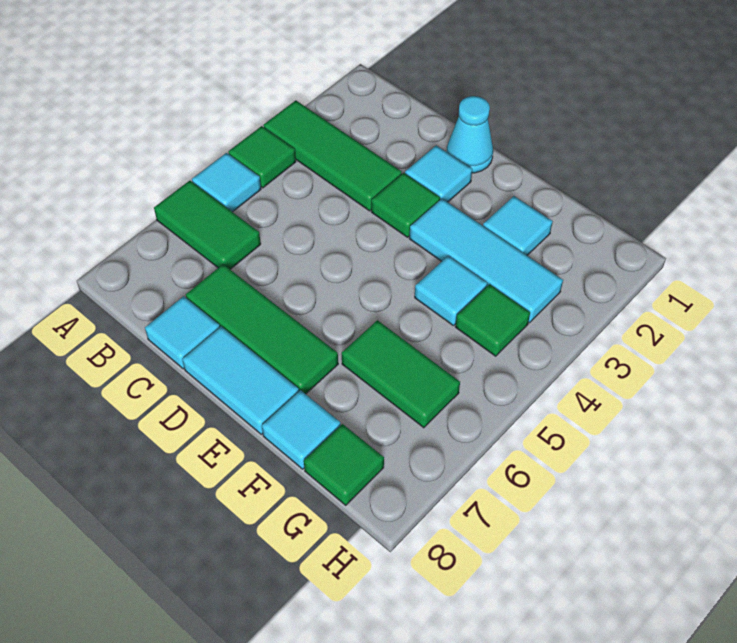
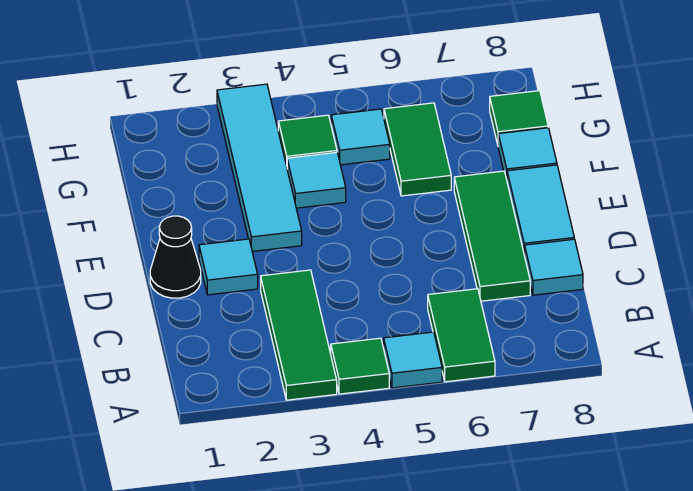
cyan cone D1 level 1 -> black cone D1 level 1
green tile D3 level 1 -> none
cyan tile E3:G3 level 1 -> cyan tile E3:H3 level 1
cyan tile F2 level 1 -> cyan tile G5 level 1

